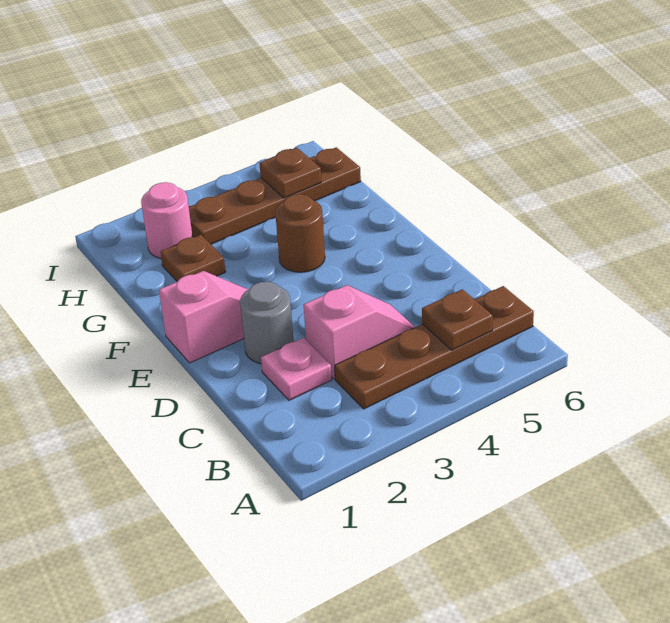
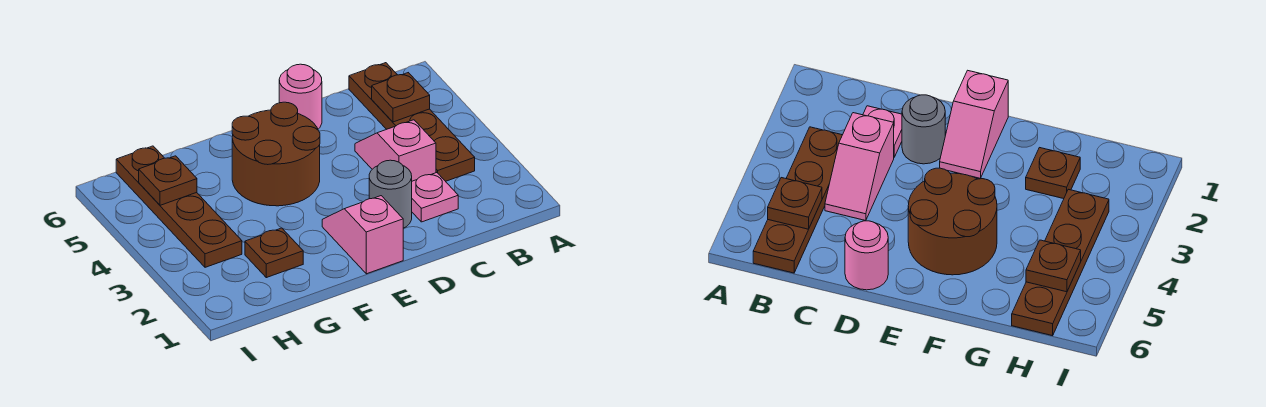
brown round brick F4 level 1 -> brown round brick E4:F5 level 1
pink round brick H2 level 1 -> pink round brick D6 level 1

